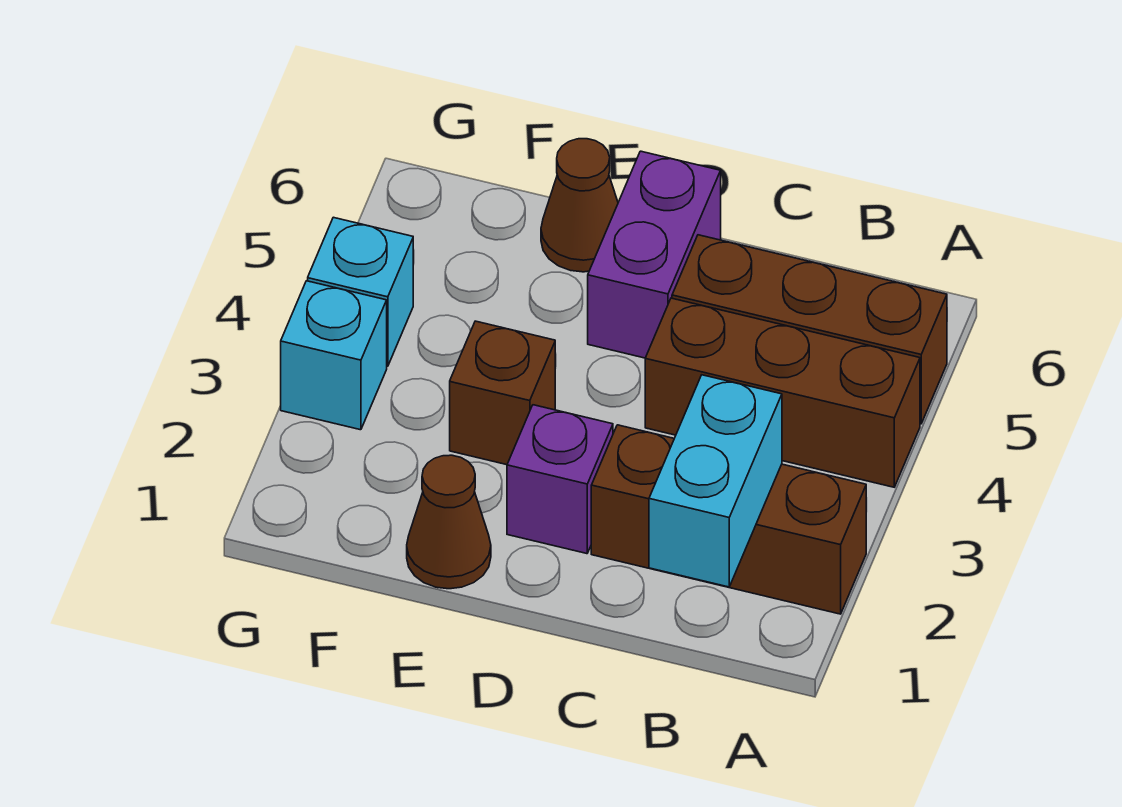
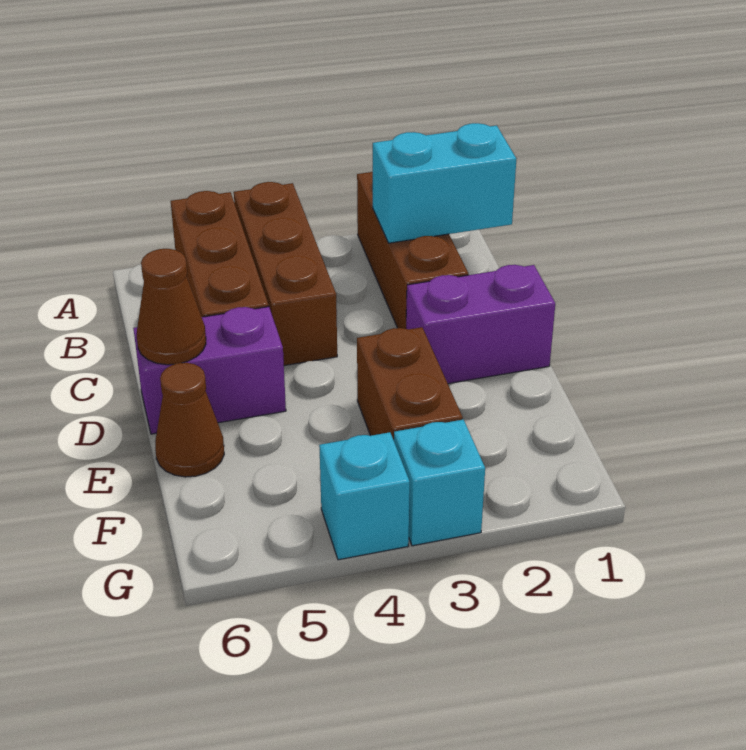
purple brick D2 level 1 -> purple brick D1:D2 level 1
brown cone E1 level 1 -> brown cone D6 level 2
brown brick E3 level 1 -> brown brick E3:F3 level 1

